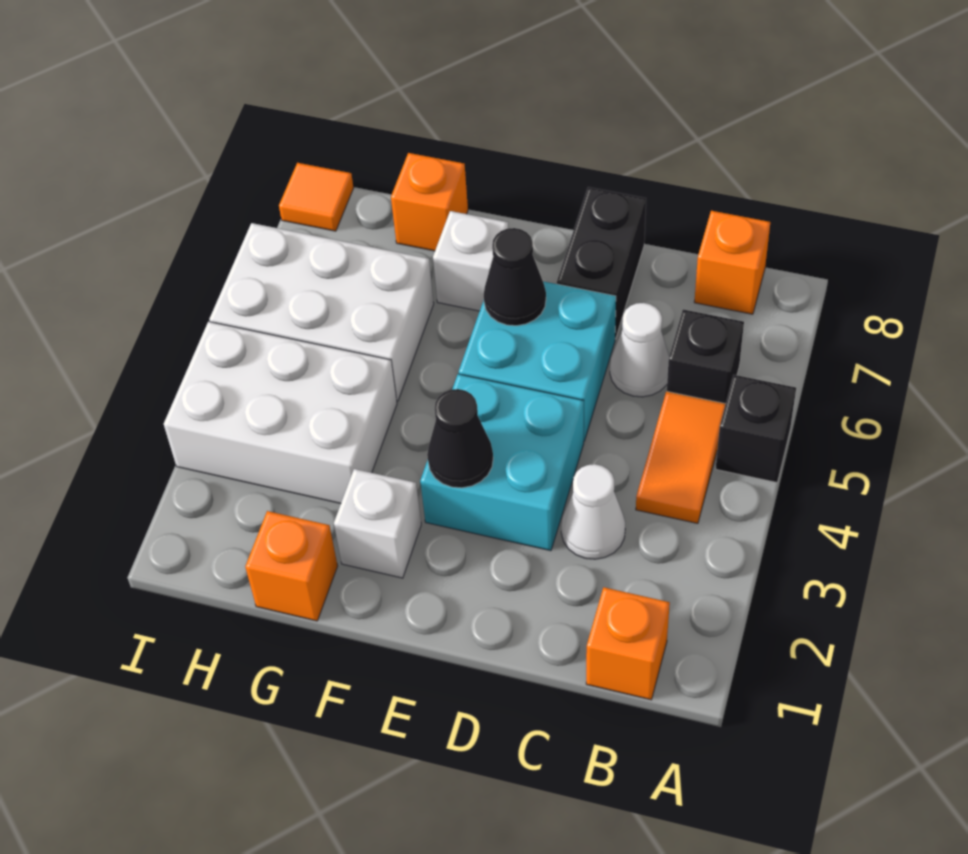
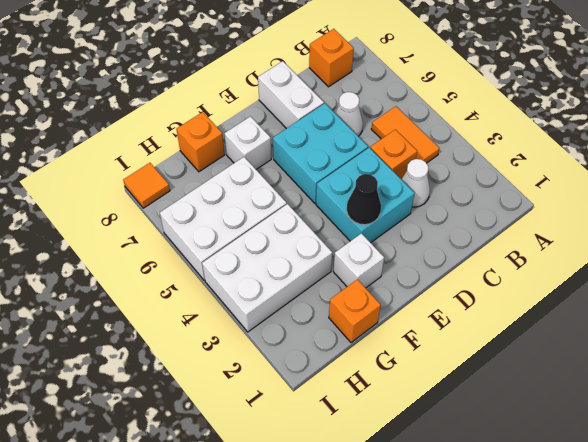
black brick A5 level 1 -> none
orange brick B1 level 1 -> orange brick C4 level 1
black brick B6 level 1 -> none
black brick D7:D8 level 1 -> white brick D7:D8 level 1
black cone E6 level 2 -> none

